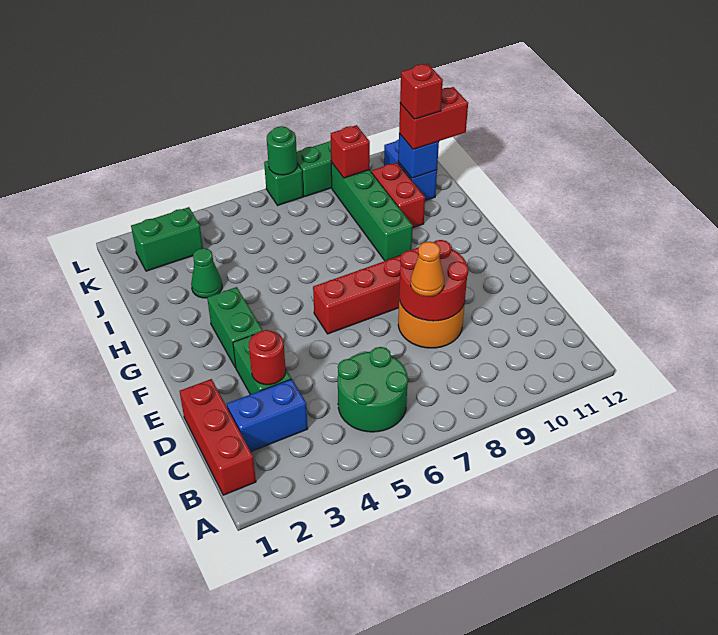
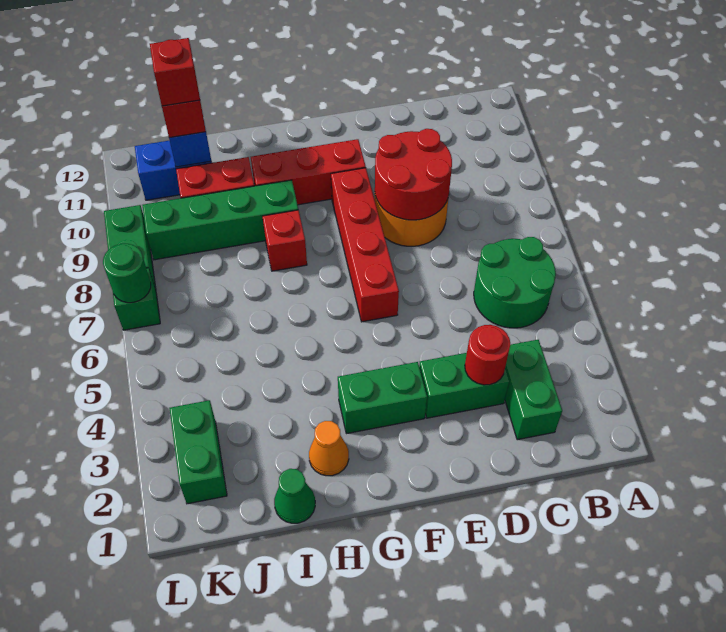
red brick B1:D1 level 1 -> red brick F10:H10 level 1
blue brick C2:C3 level 1 -> green brick C2:C3 level 1
orange cone D8 level 3 -> orange cone H2 level 1
green cone I3 level 1 -> green cone I1 level 1
red brick K9 level 2 -> red brick H8 level 1

